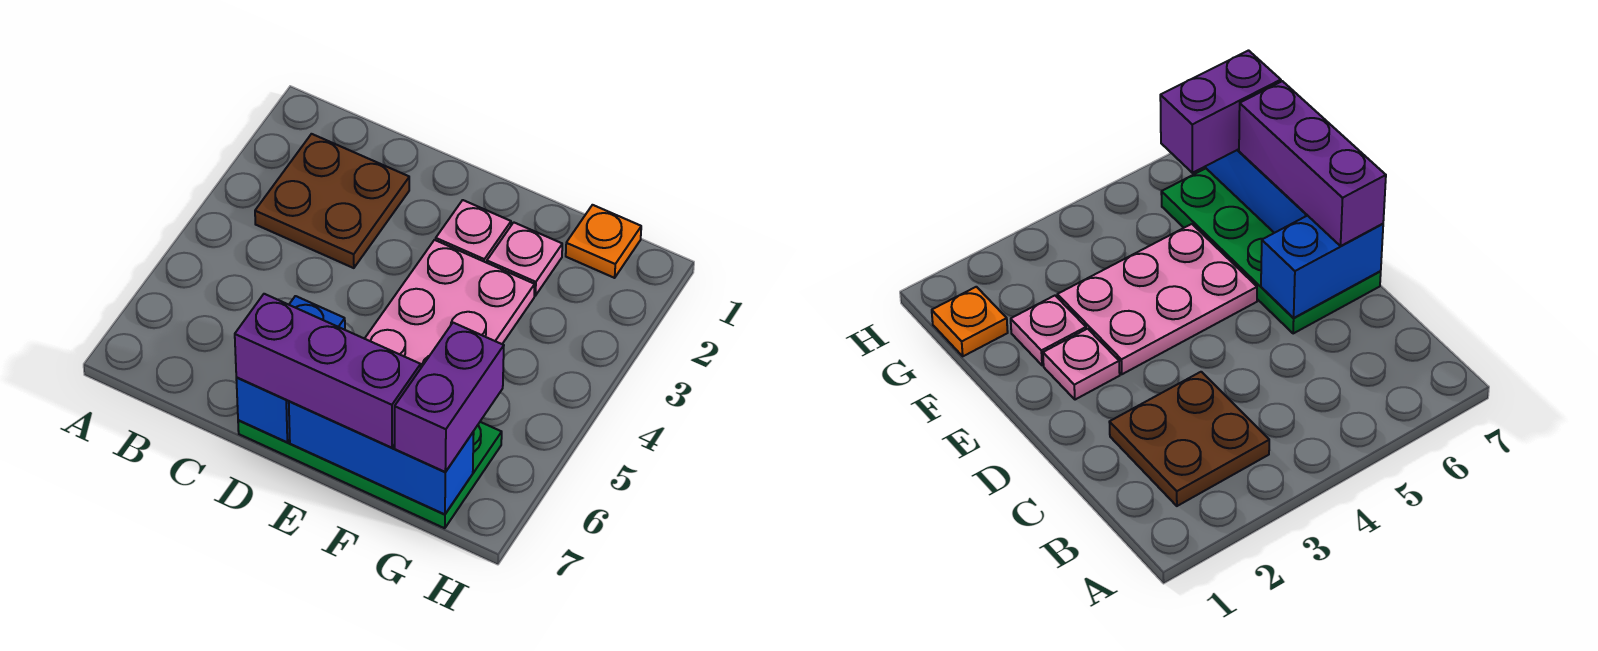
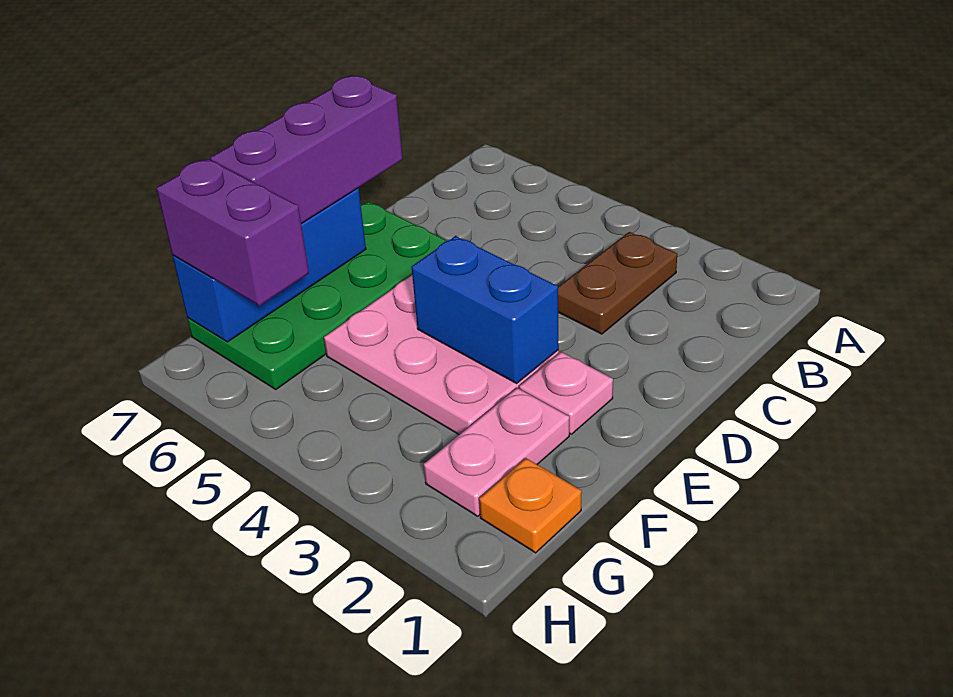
brown plate B2:C3 level 1 -> brown plate B3:C3 level 1
blue brick D6:D7 level 2 -> blue brick E3:E4 level 2
pink plate F2 level 1 -> pink plate F2:G2 level 1

